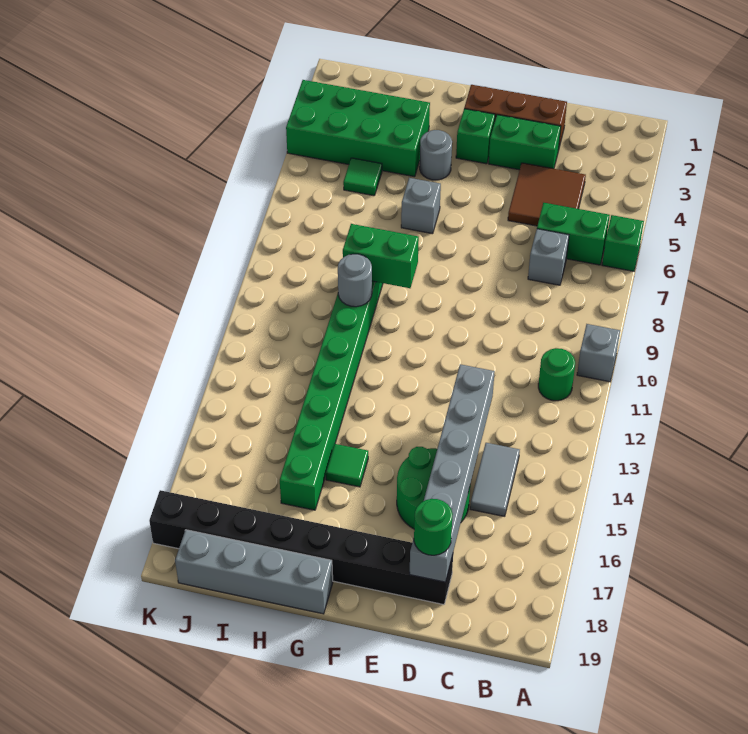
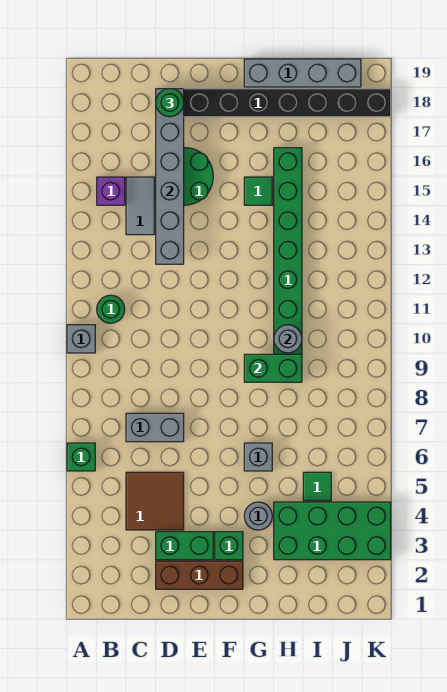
green brick B6:C6 level 1 -> none
none -> purple brick B15 level 1
grey brick C7 level 1 -> grey brick C7:D7 level 1

